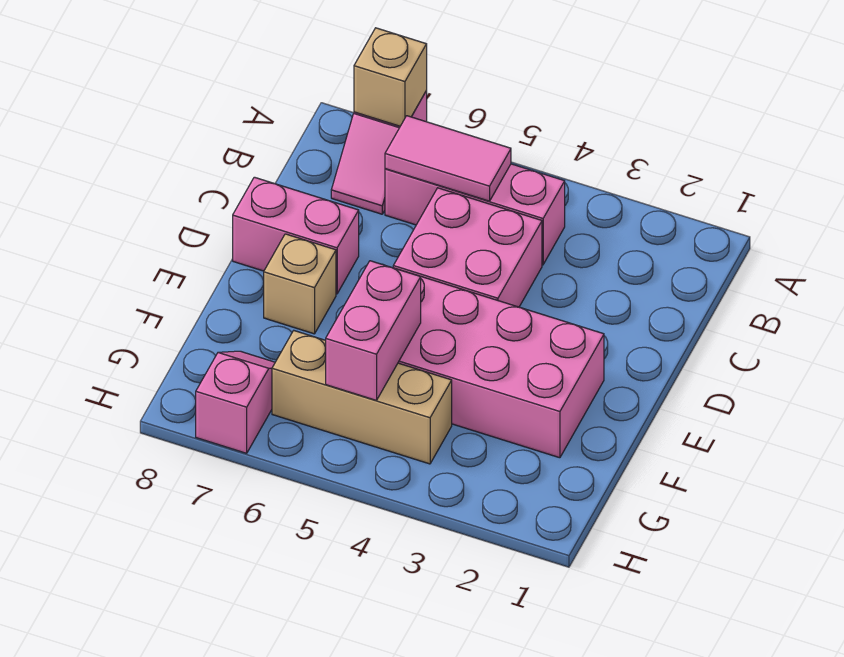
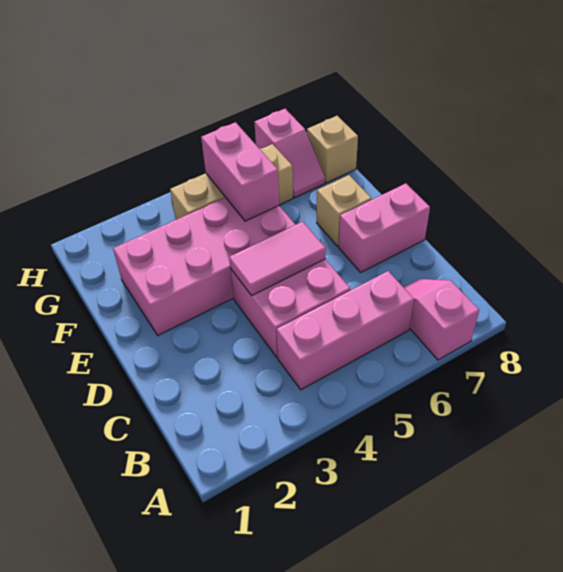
tan brick A7 level 2 -> tan brick G8 level 1
pink tile B5:B6 level 2 -> pink tile D4:D5 level 2

